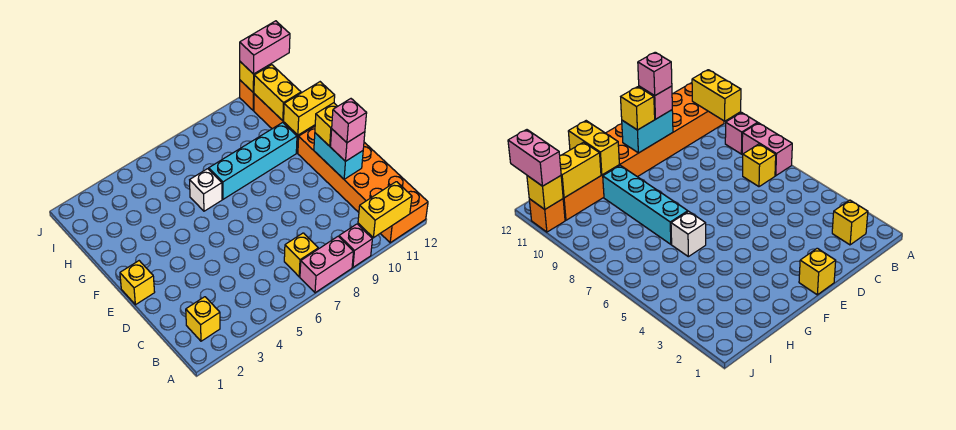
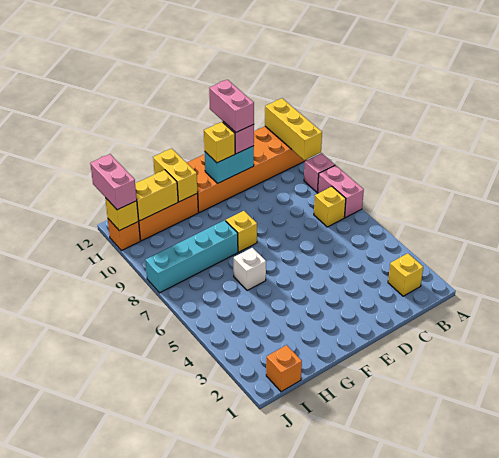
yellow brick A10:A11 level 2 -> yellow brick A10:A12 level 2
pink brick D11 level 4 -> pink brick D11:D12 level 4
yellow brick E1 level 1 -> yellow brick F8 level 1
cyan brick G7:G10 level 1 -> cyan brick G8:J8 level 1
none -> orange brick I1 level 1

